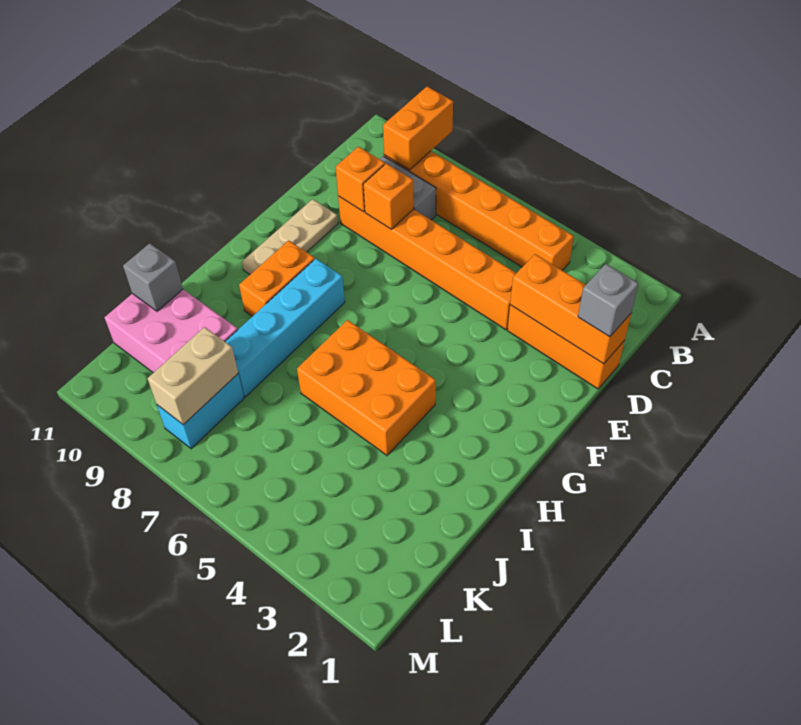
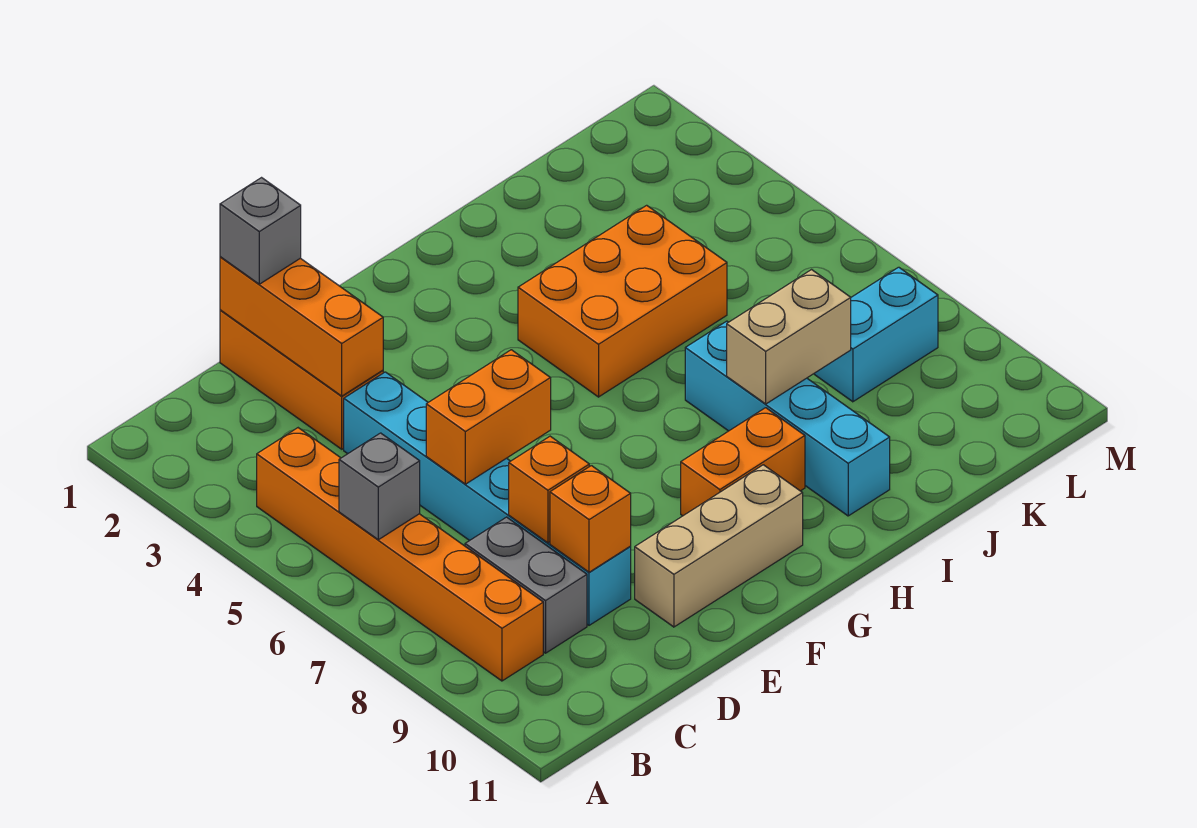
orange brick A9:B9 level 2 -> orange brick D6:E6 level 2
orange brick D4:D9 level 1 -> cyan brick D4:D9 level 1
tan plate E10:G10 level 1 -> tan brick E10:G10 level 1
cyan brick G8:J8 level 1 -> cyan brick I7:I10 level 1
orange brick H4:I6 level 1 -> orange brick H4:J5 level 1
pink brick J9:K11 level 1 -> none
grey brick J11 level 2 -> grey brick B6 level 2
tan brick K8:L8 level 2 -> tan brick I8:J8 level 2

